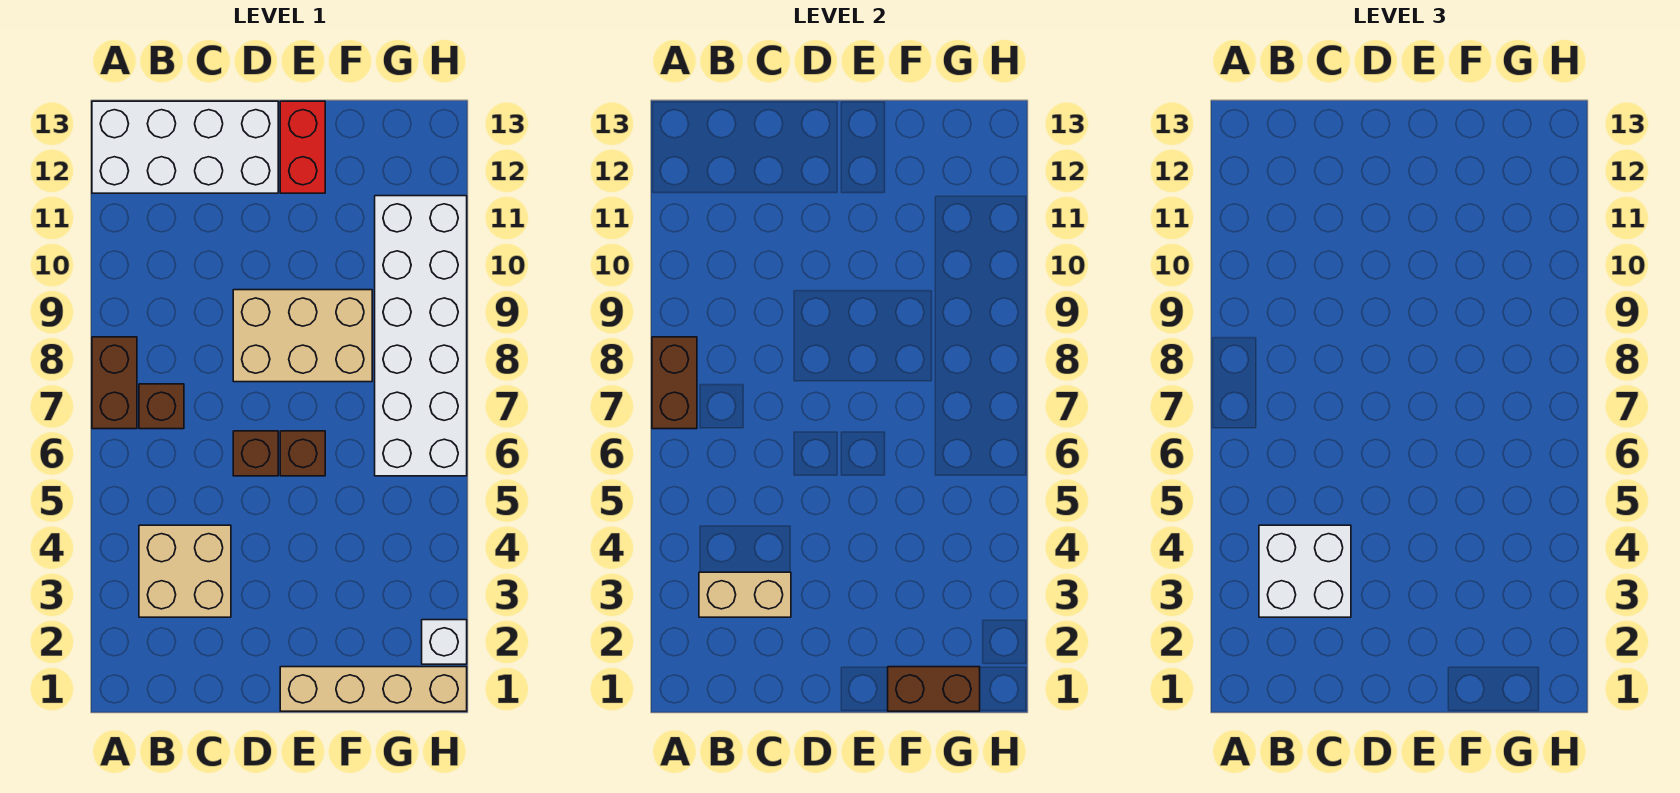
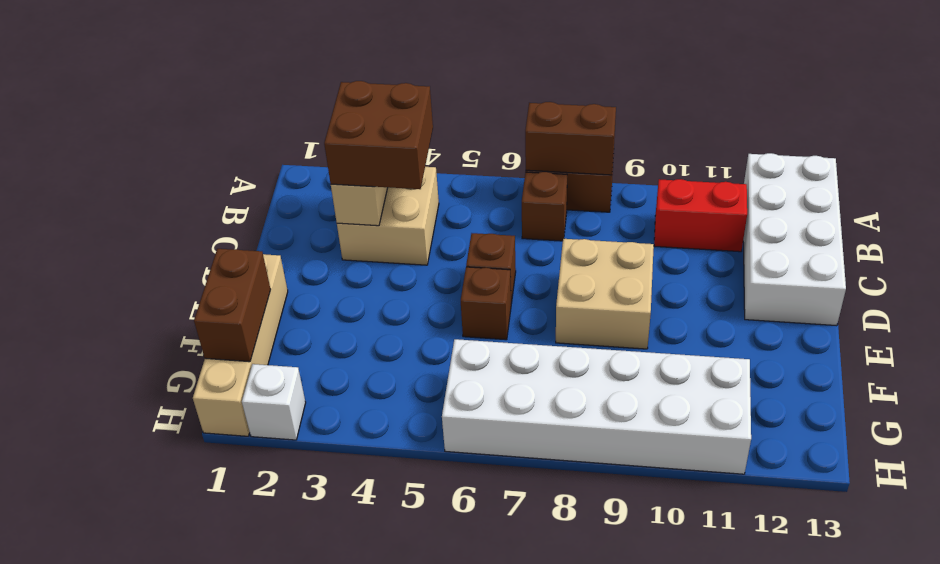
white brick B3:C4 level 3 -> brown brick B3:C4 level 3
tan brick D8:F9 level 1 -> tan brick D8:E9 level 1
red brick E12:E13 level 1 -> red brick B10:B11 level 1

